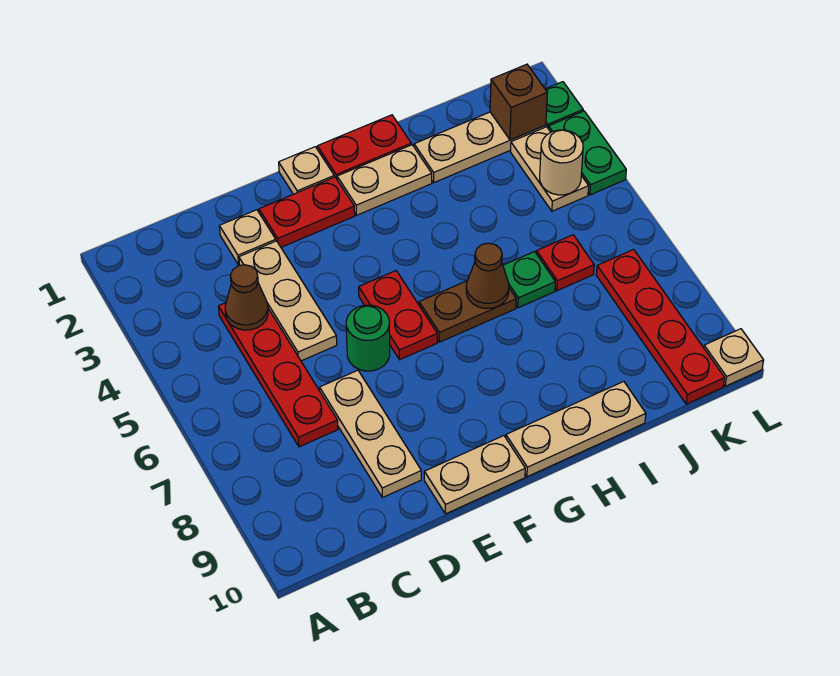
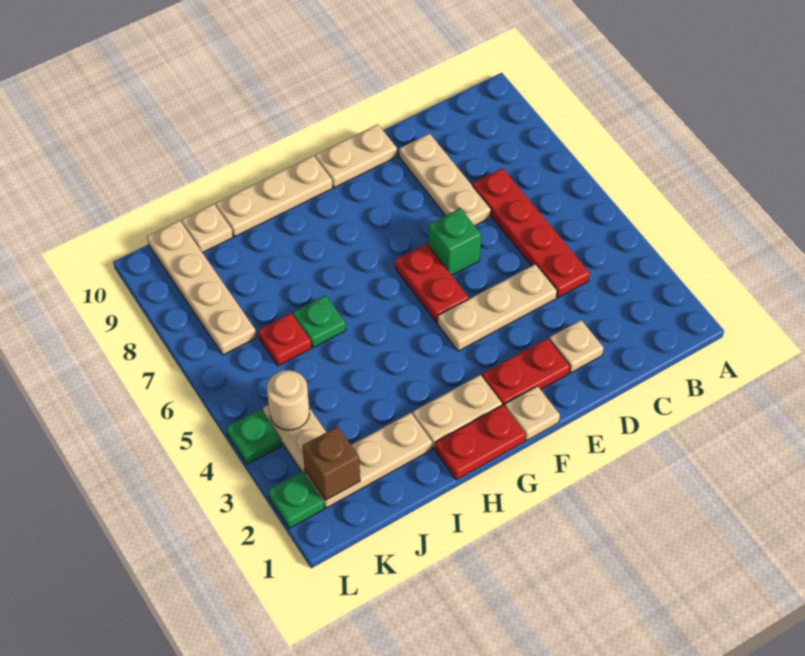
brown cone C4 level 2 -> none
tan plate D3:D5 level 1 -> tan plate D4:F4 level 1
green round brick E6 level 1 -> green brick E6 level 1
brown plate G6:H6 level 1 -> none
brown cone H6 level 2 -> none
red plate K7:K10 level 1 -> tan plate K7:K10 level 1
green plate L3:L4 level 1 -> green plate L4 level 1
tan plate L10 level 1 -> tan plate J10 level 1

